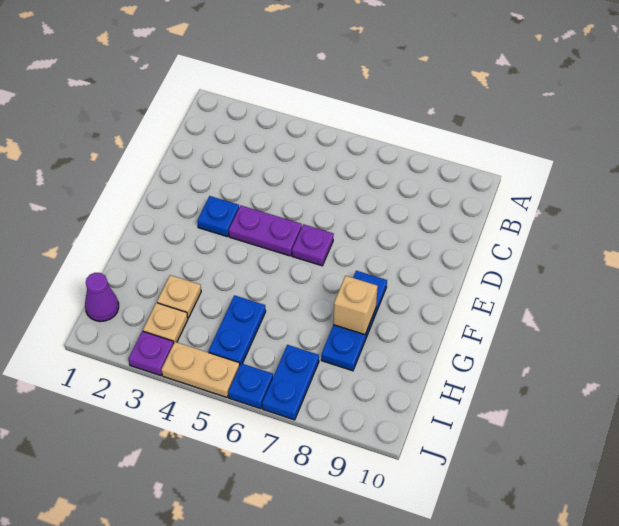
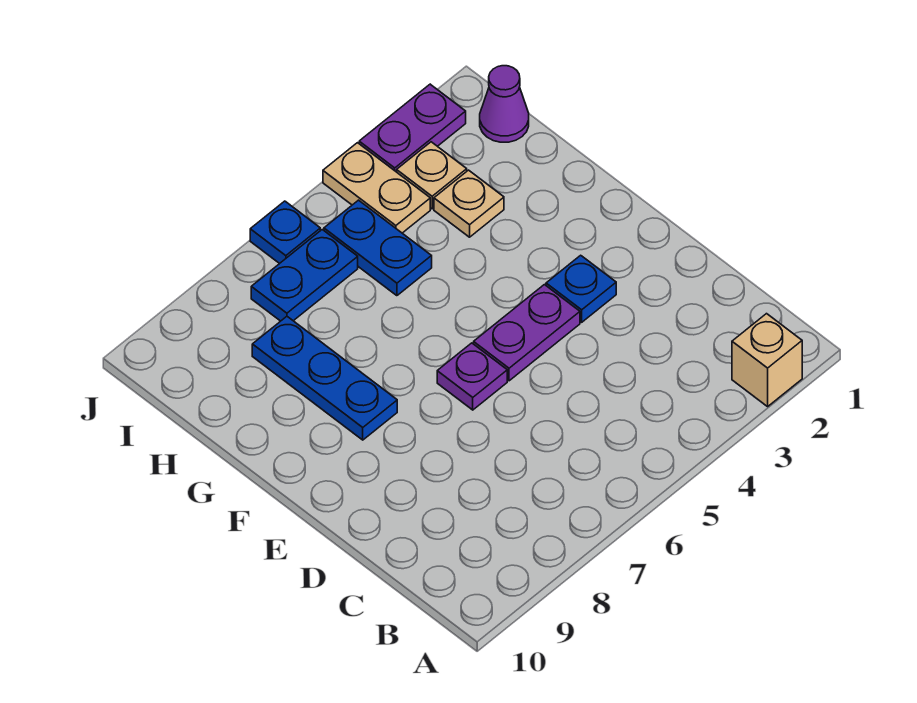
tan brick G8 level 2 -> tan brick A2 level 1
blue plate I7:J7 level 1 -> blue plate I6:I7 level 1
purple plate J3 level 1 -> purple plate J2:J3 level 1
tan plate J4:J5 level 1 -> tan plate I4:J4 level 1

